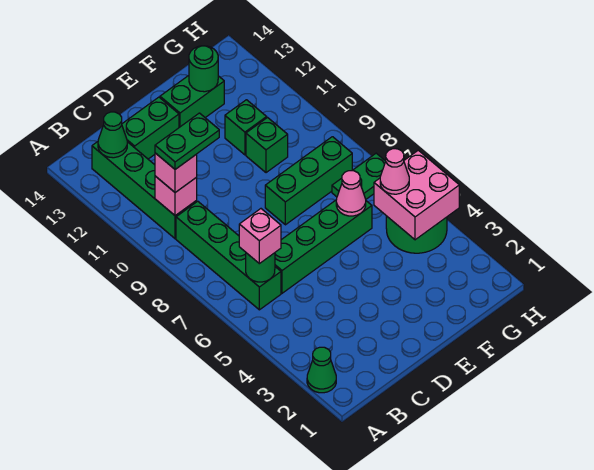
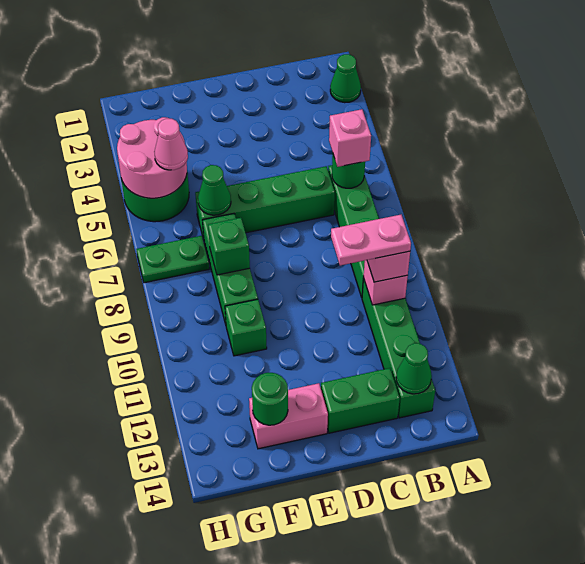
green plate B10:C10 level 4 -> pink plate B10:C10 level 4
green brick E8:G8 level 1 -> green brick F7:F9 level 1
green brick E13:F13 level 1 -> pink brick E13:F13 level 1
pink cone F6 level 2 -> green cone F6 level 2
green brick F11 level 1 -> green brick F8 level 2
pink brick G4:H5 level 2 -> pink round brick G4:H5 level 2

